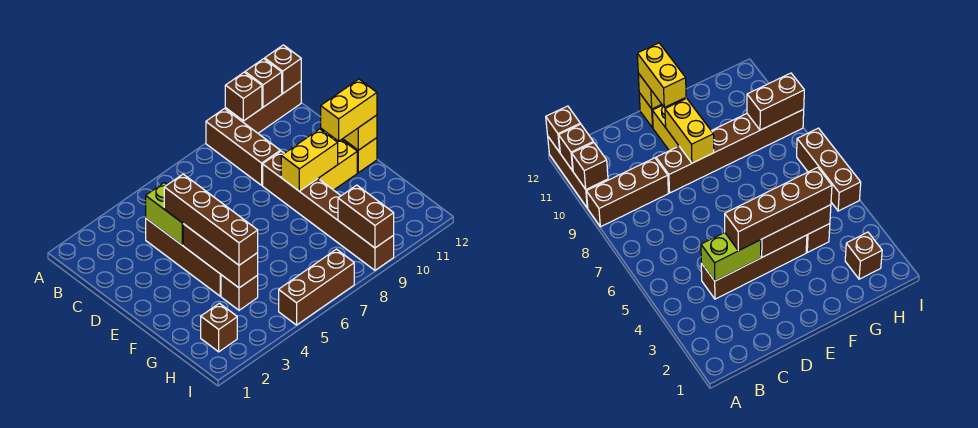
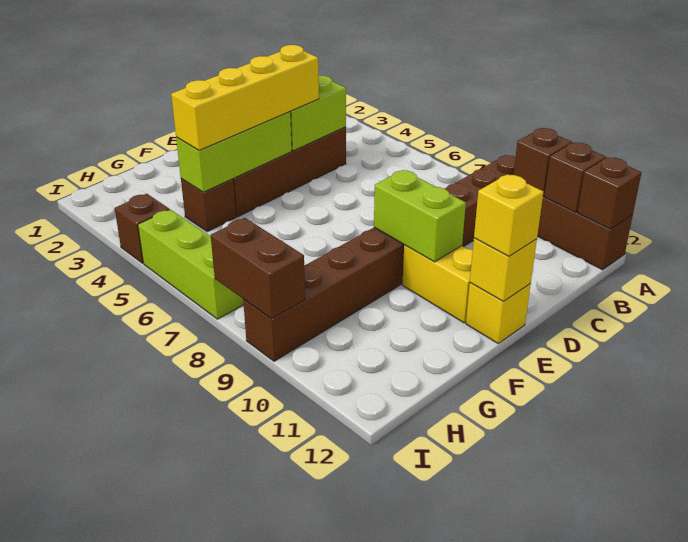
brown brick D4:G4 level 3 -> yellow brick D4:G4 level 3
brown brick E4:G4 level 2 -> lime brick E4:G4 level 2
yellow brick E9:E10 level 2 -> lime brick E9:E10 level 2
yellow brick E11:E12 level 3 -> yellow brick E12 level 3
brown brick H2 level 1 -> brown brick I4 level 1
brown brick H9:I9 level 2 -> brown brick I8:I9 level 2
brown brick I5:I7 level 1 -> lime brick I5:I7 level 1

